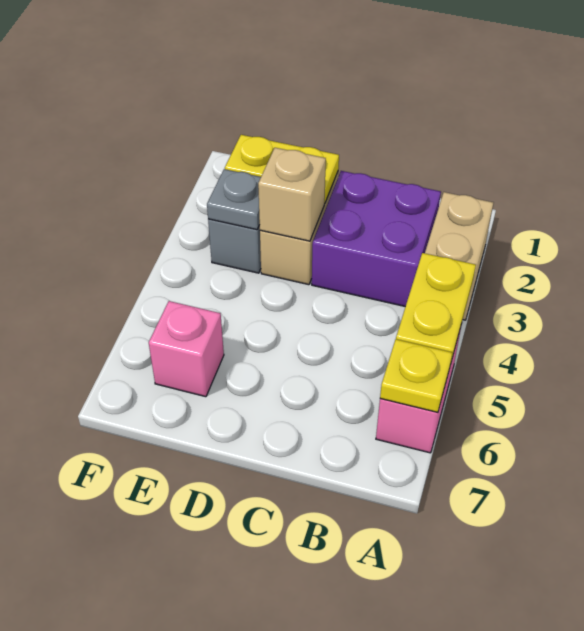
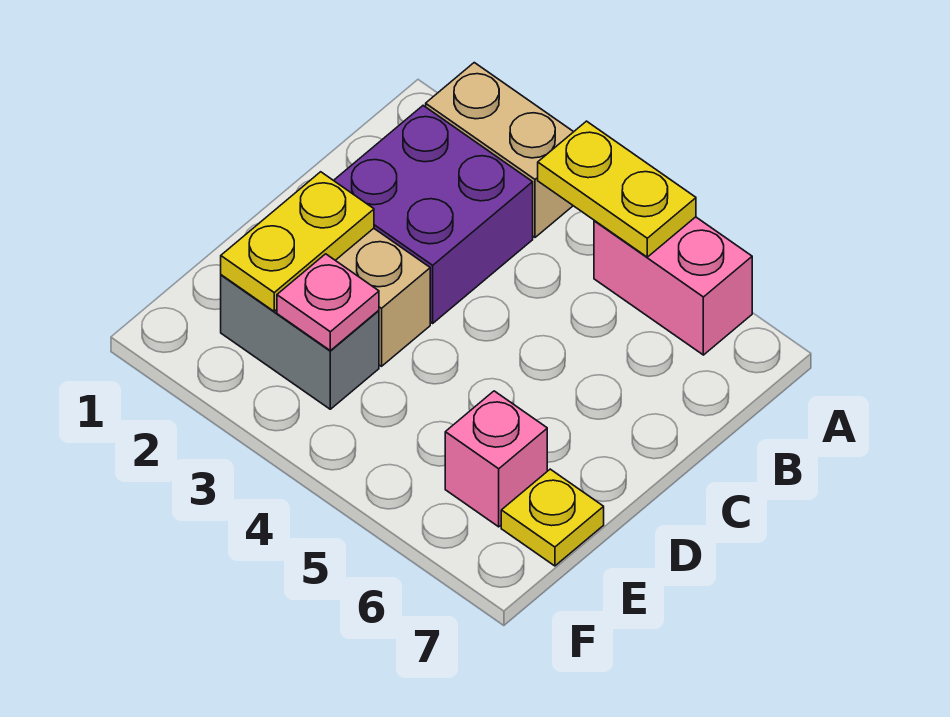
yellow plate A6 level 2 -> yellow plate E7 level 1
tan brick D3 level 2 -> none
grey plate E3 level 2 -> pink plate E3 level 2

